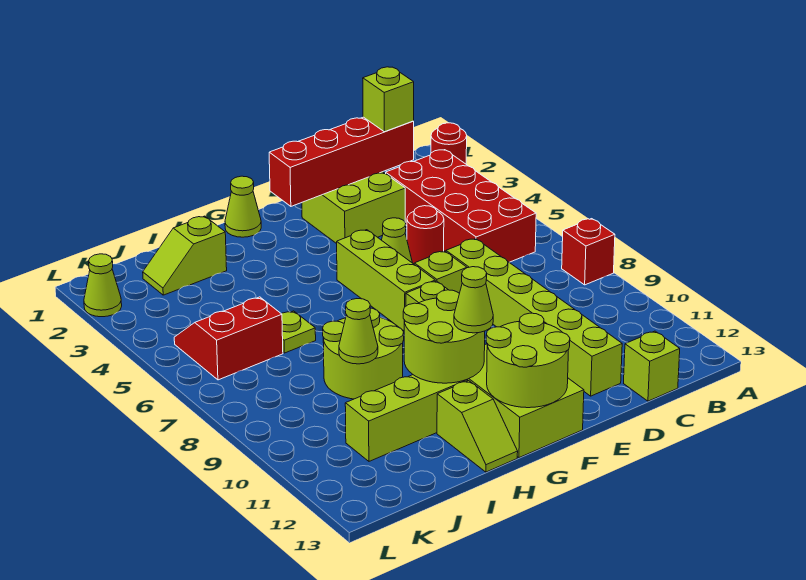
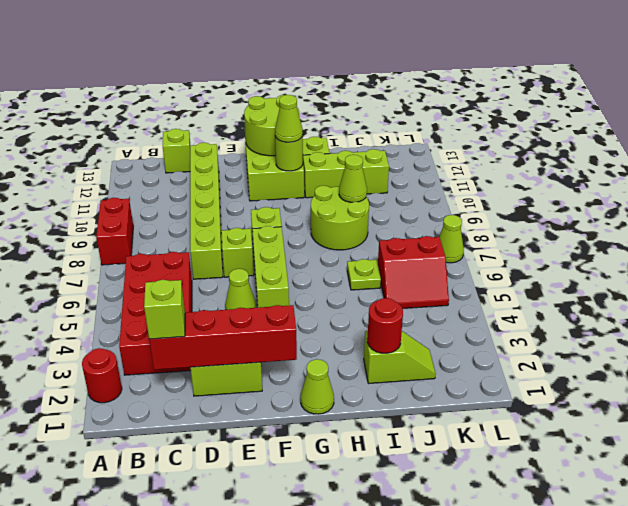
red brick A8 level 1 -> red brick A8:A9 level 1
red round brick D5 level 1 -> red round brick I2 level 2
lime round brick G10:H11 level 2 -> lime round brick G11 level 2
lime cone L2 level 1 -> lime cone L7 level 1

